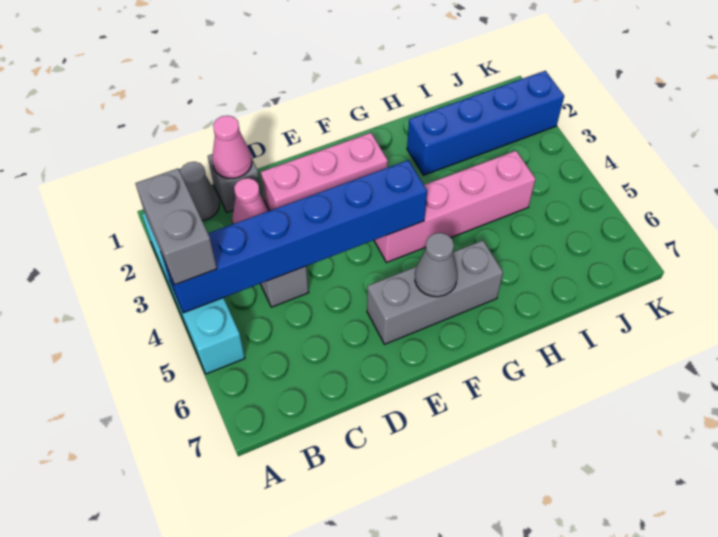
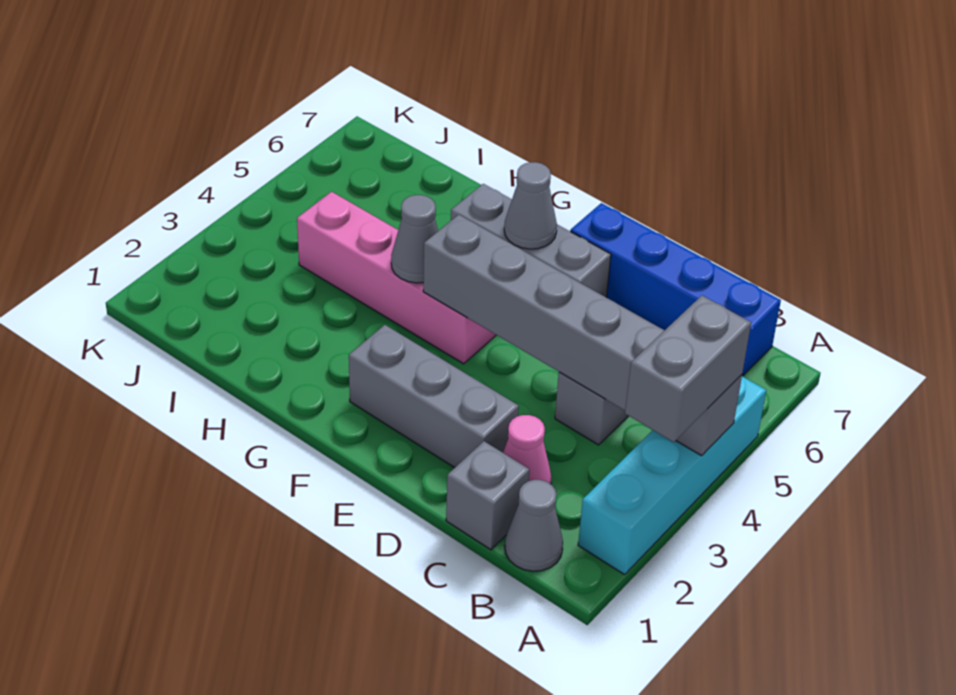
blue brick A4:F4 level 2 -> grey brick A4:F4 level 2
pink cone C1 level 2 -> none
pink brick D2:F2 level 1 -> grey brick D2:F2 level 1
none -> grey cone G4 level 2
blue brick H2:K2 level 1 -> blue brick B7:E7 level 1

